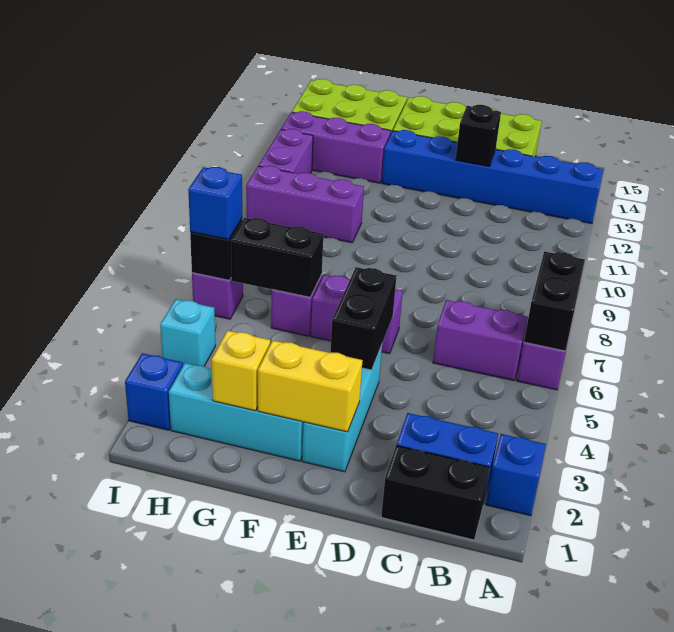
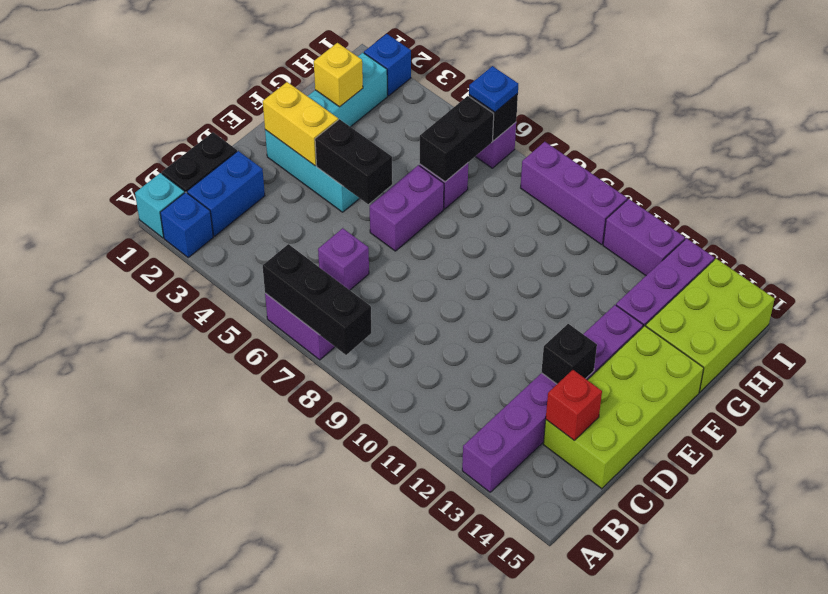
black brick A6:A7 level 2 -> black brick A6:A8 level 2
blue brick A13:F13 level 1 -> purple brick A13:F13 level 1
purple brick B6:C6 level 1 -> purple brick C6 level 1
none -> red brick C14 level 2
yellow brick E2:F2 level 2 -> yellow brick E2:E3 level 2
purple brick G10:I10 level 1 -> purple brick I8:I10 level 1
cyan brick I4 level 1 -> cyan brick A1 level 1
blue brick I6 level 3 -> blue plate I6 level 3

